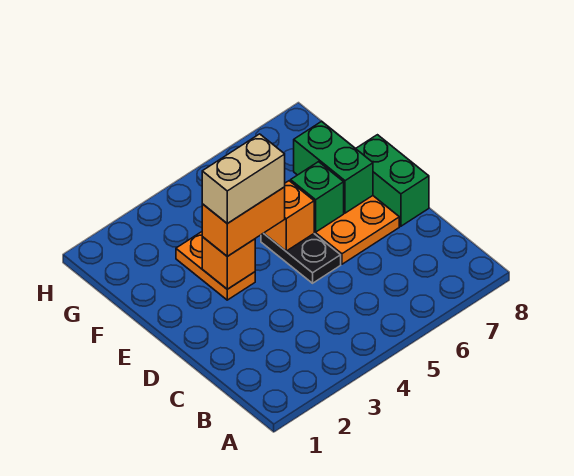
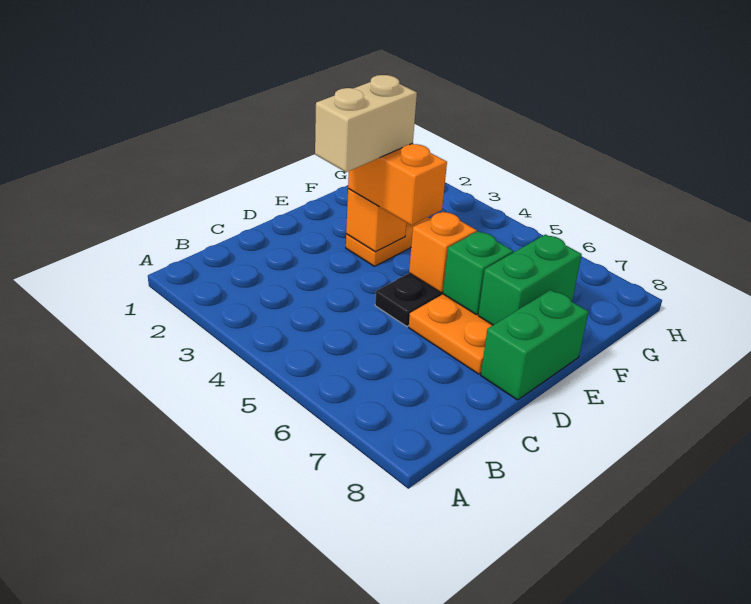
tan brick E3:E4 level 4 -> tan brick D3:E3 level 4

